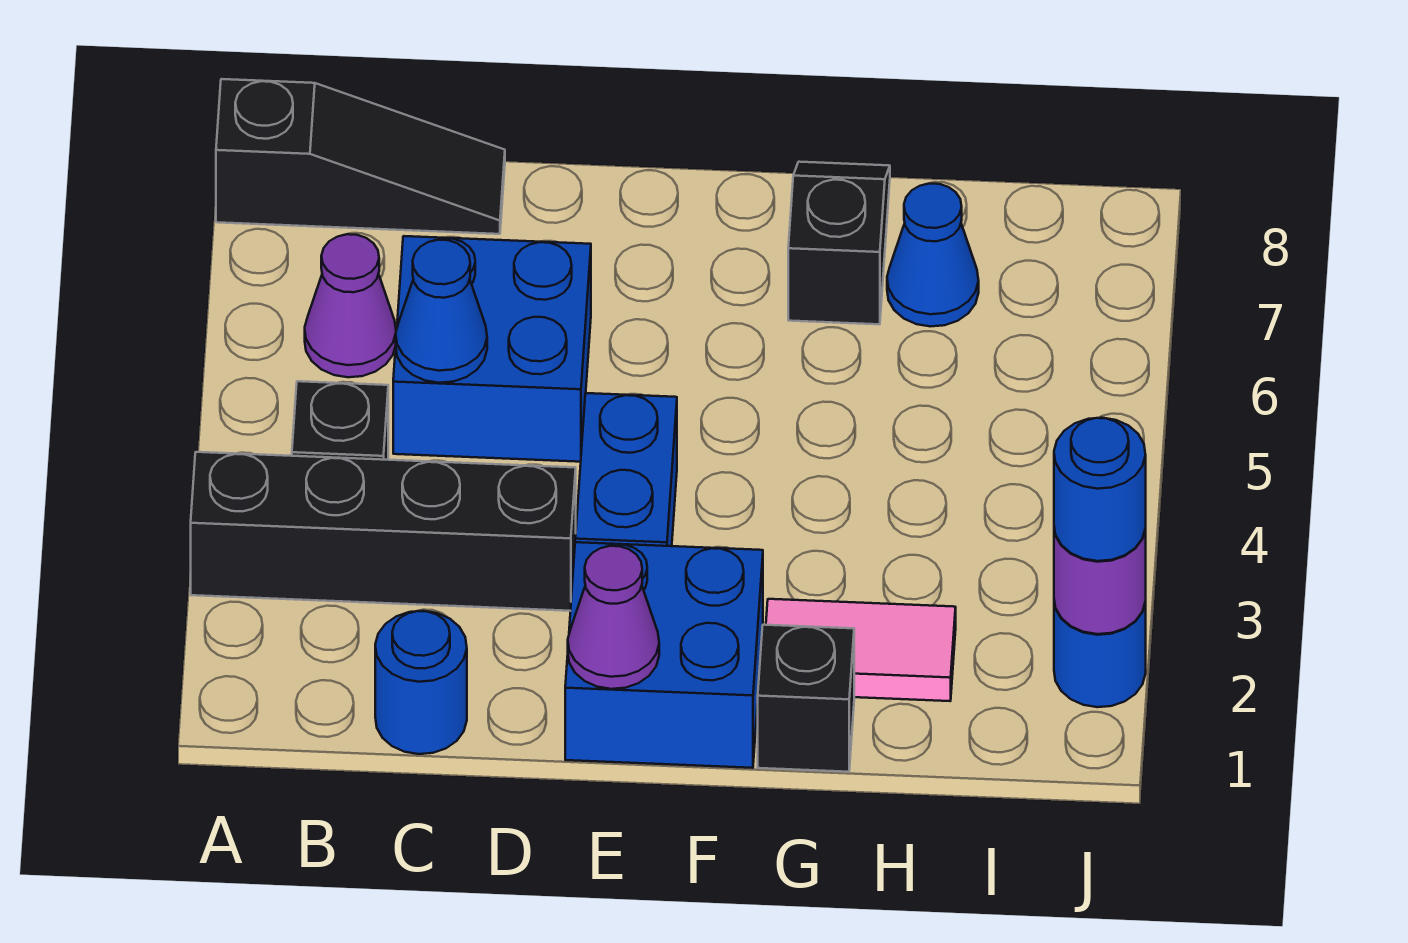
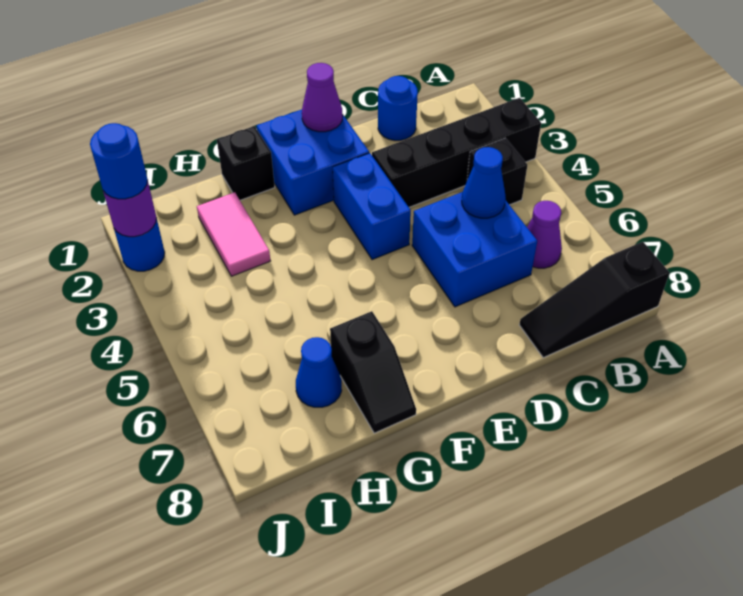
pink tile G2:H2 level 1 -> pink tile H2:H3 level 1

